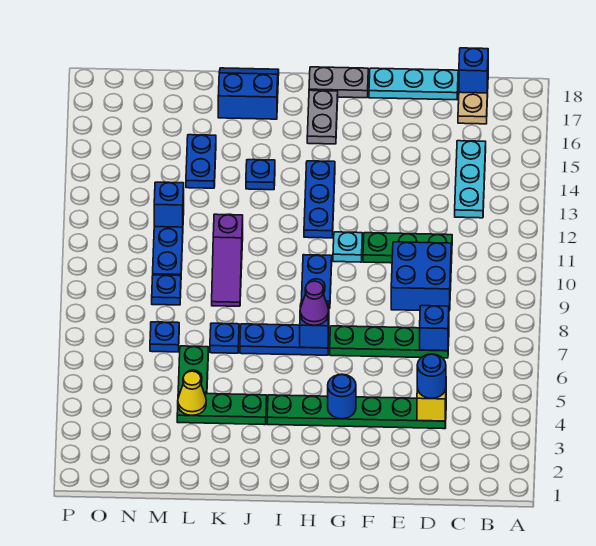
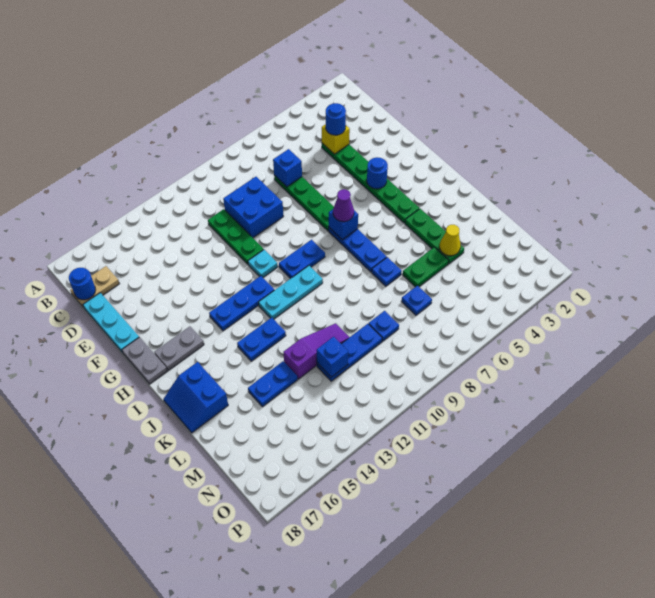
cyan plate C13:C15 level 1 -> cyan plate I10:I12 level 1
blue brick C18 level 2 -> blue round brick C18 level 2
blue plate J14 level 1 -> blue plate J13:J14 level 1
purple slope K9:K11 level 1 top 11 -> purple slope L11:L13 level 1 top 13

